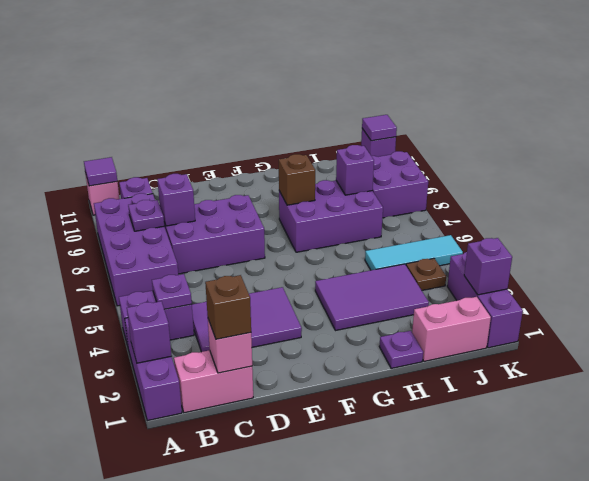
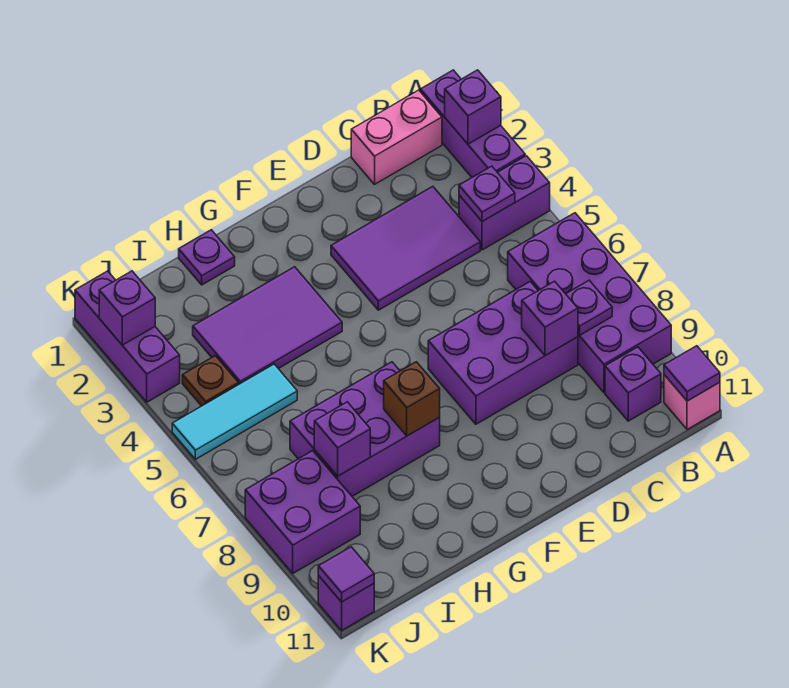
pink brick C1 level 2 -> none
brown brick C1 level 3 -> none
pink brick I1:J1 level 1 -> none

